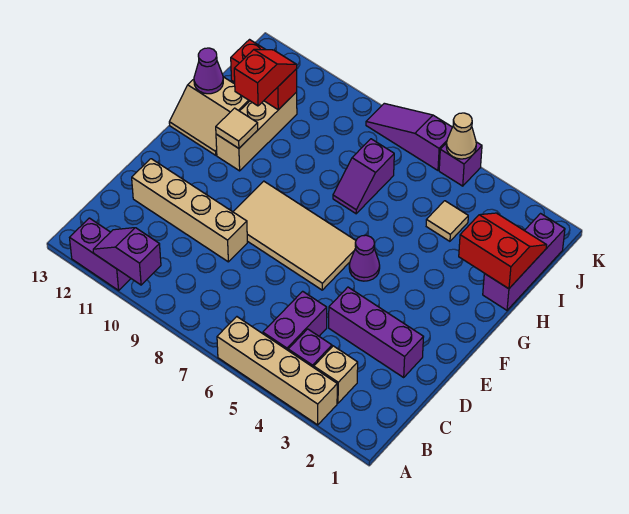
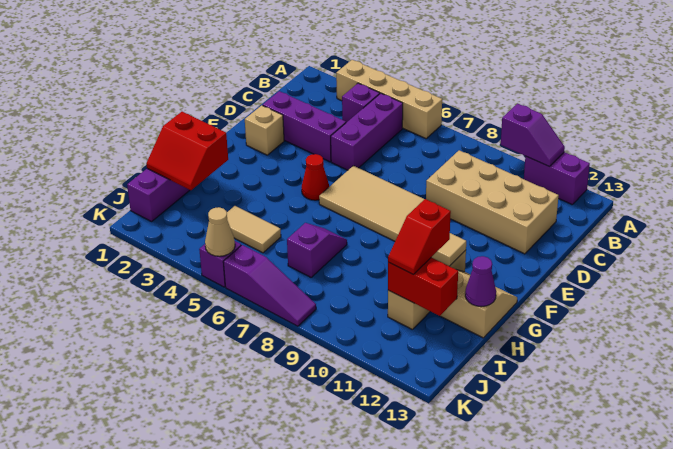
tan brick B3 level 1 -> tan brick E2 level 1
purple brick B5:C5 level 1 -> purple brick B5:D5 level 1
tan brick D9:D12 level 1 -> tan brick C9:D12 level 1
purple cone F5 level 1 -> red cone F5 level 1
tan tile I4 level 1 -> tan tile I4:I5 level 1

